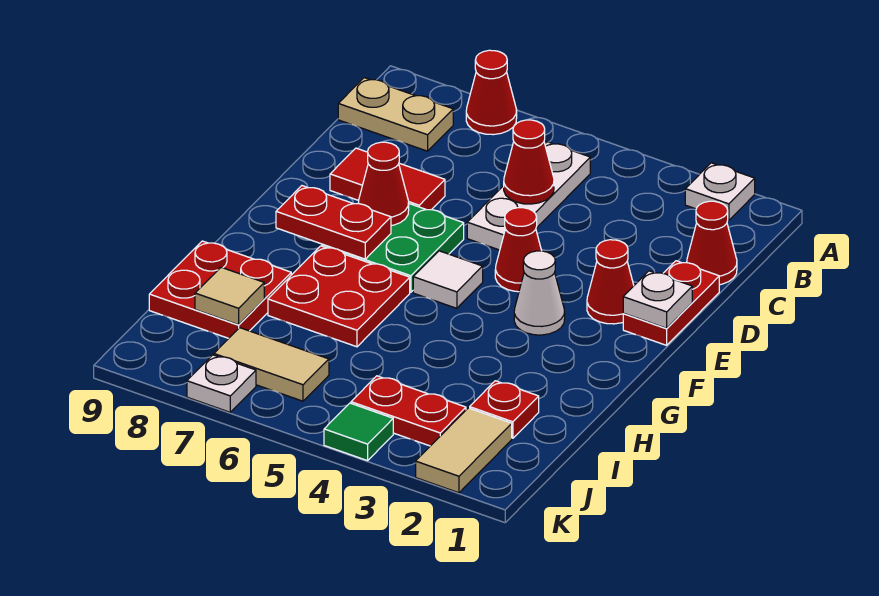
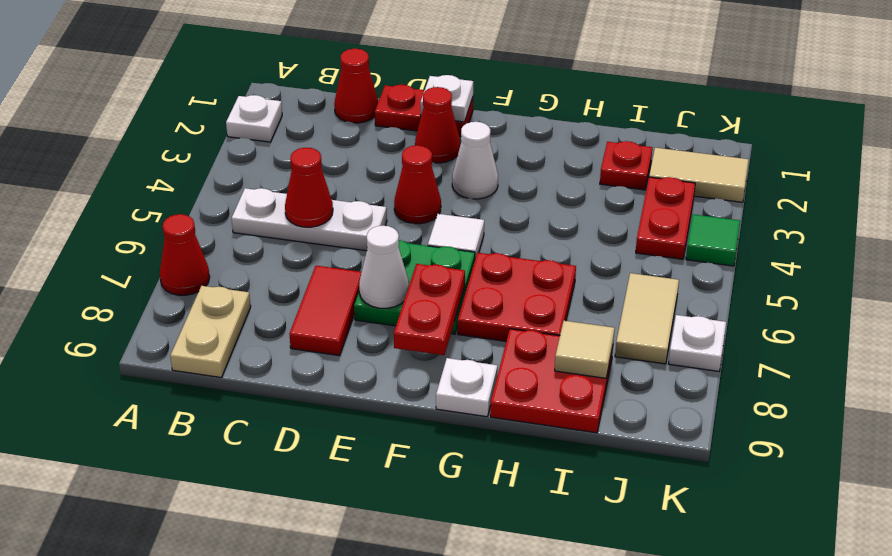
red cone E7 level 2 -> white cone E7 level 2
none -> white plate G9 level 1

